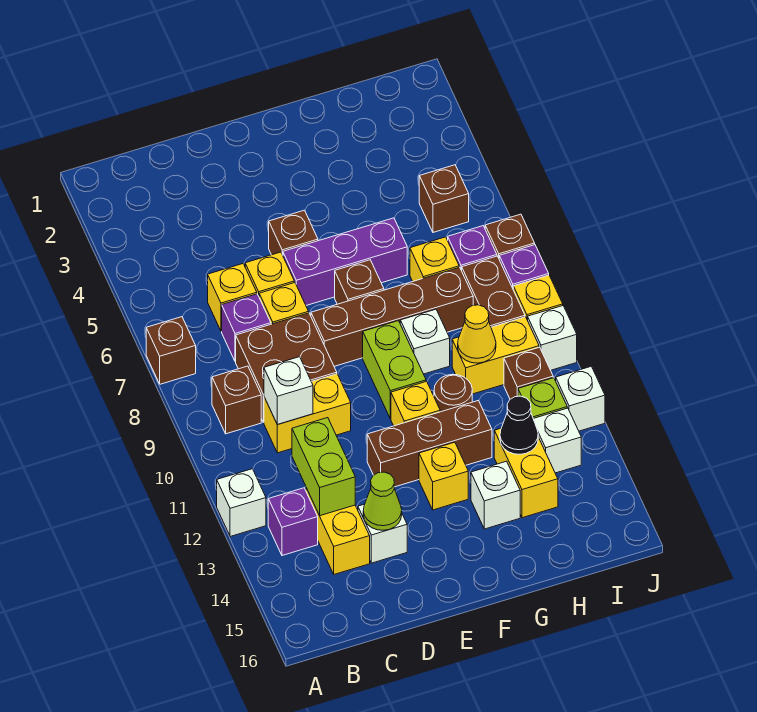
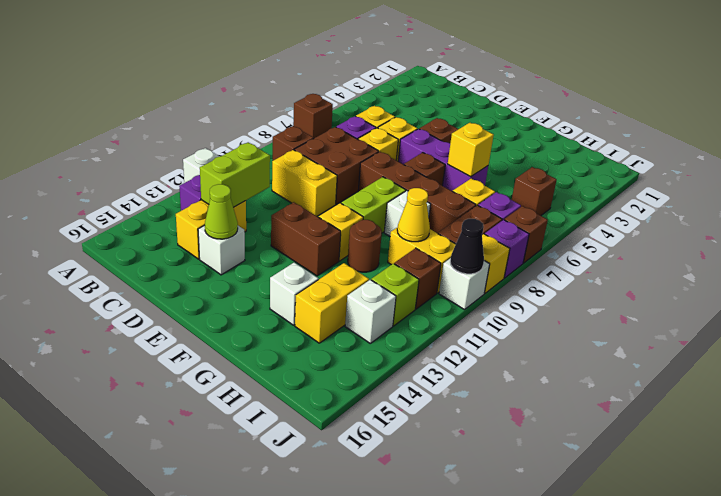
white brick C10 level 2 -> none
brown brick E12:G12 level 1 -> brown brick E12:F12 level 1
yellow brick F13 level 1 -> yellow brick G6 level 2
black cone H13 level 2 -> black cone J10 level 2
white brick J12 level 1 -> none

